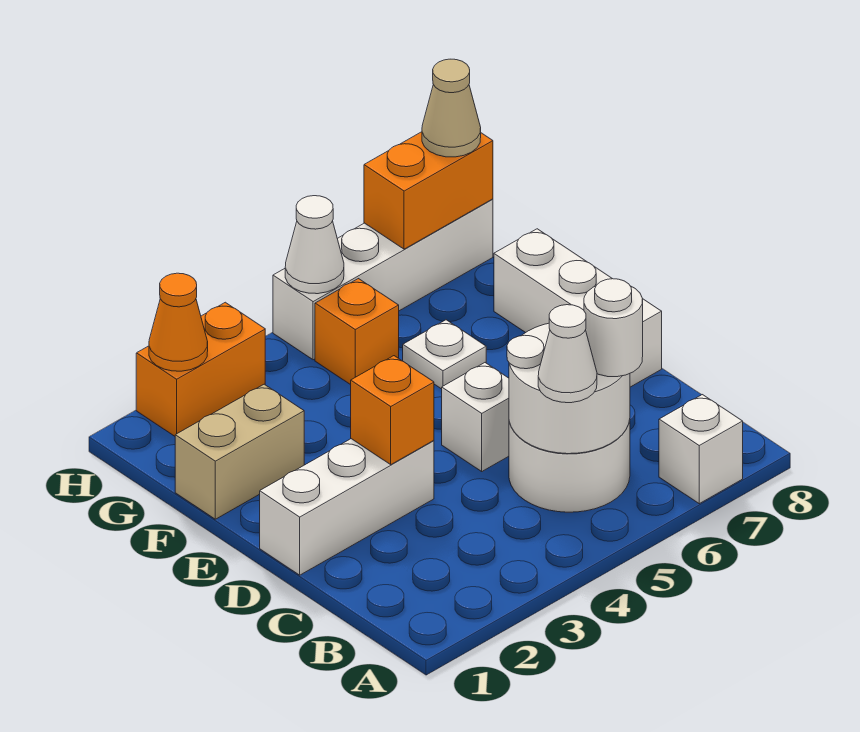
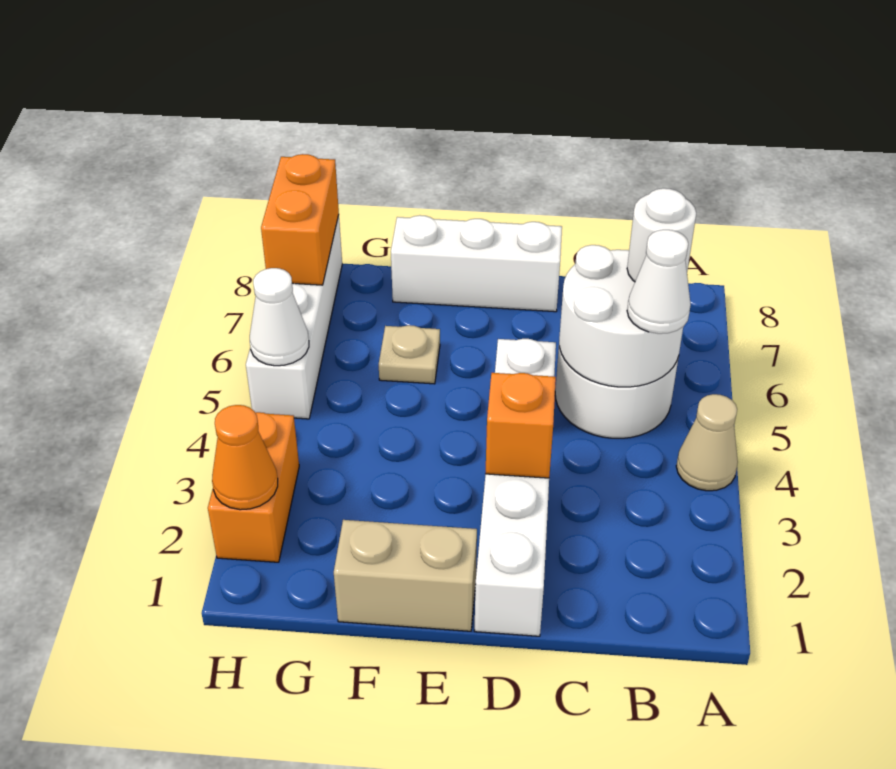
white brick A7 level 1 -> none
tan brick F1:F2 level 1 -> tan brick E1:F1 level 1
white plate F6 level 1 -> tan plate F6 level 1
orange brick G5 level 1 -> none
tan cone H8 level 3 -> tan cone A4 level 1

